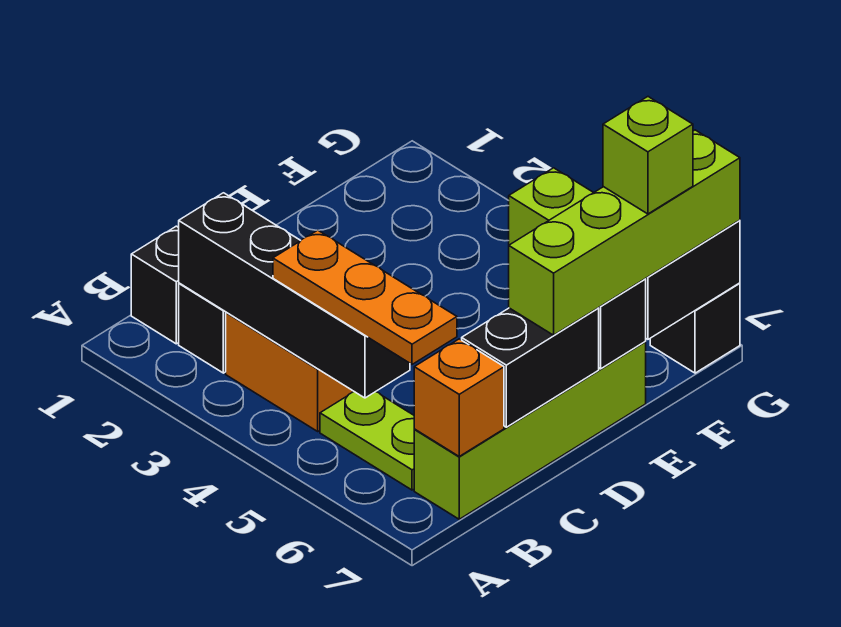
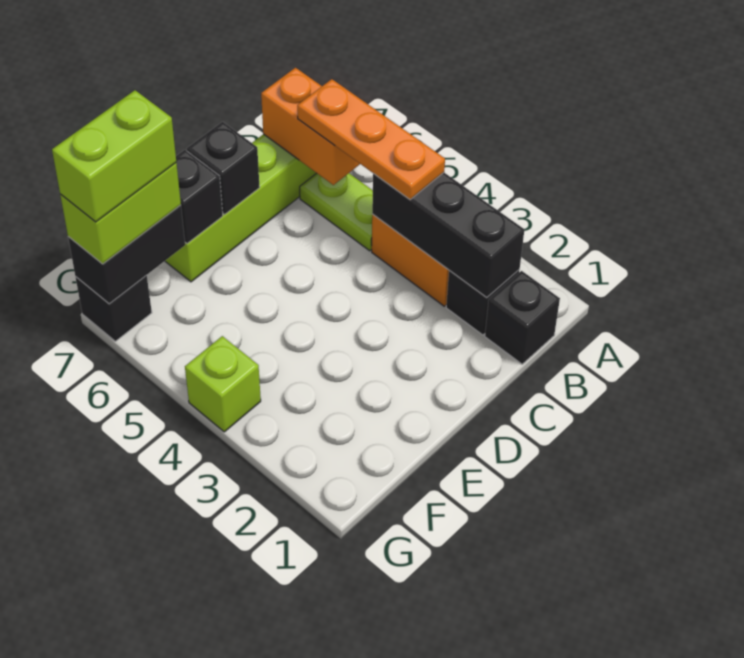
black brick B2:B5 level 2 -> black brick B2:B4 level 2
orange brick B7 level 2 -> orange brick B6:B7 level 2
black brick C7:D7 level 2 -> black brick D7 level 2
lime brick D7:G7 level 3 -> lime brick F7:G7 level 3
lime brick F7 level 4 -> lime brick F7:G7 level 4

